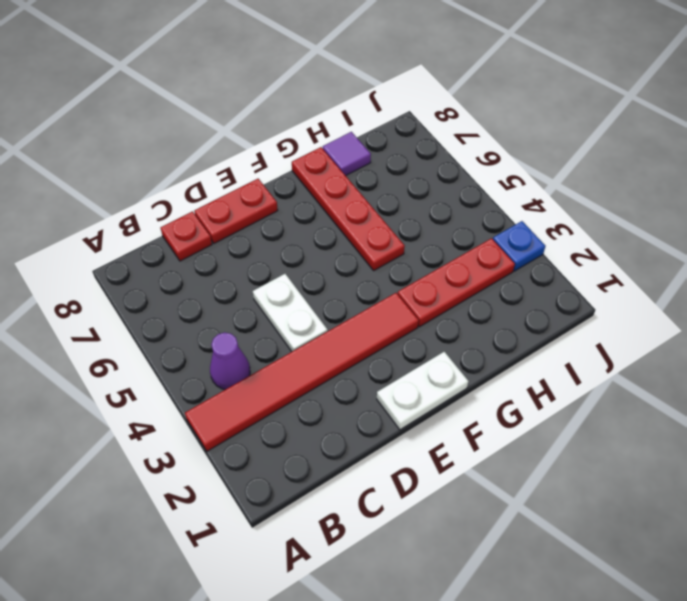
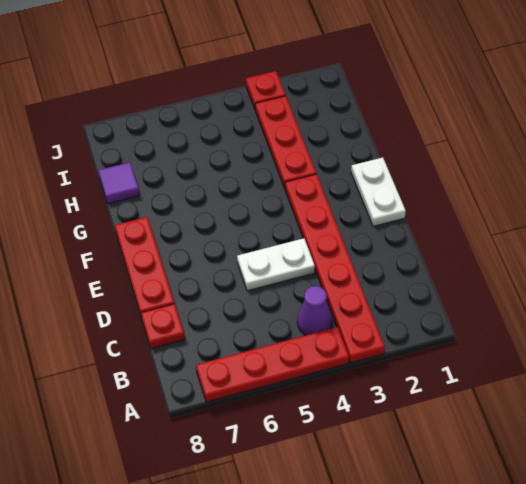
red tile A3:F3 level 1 -> red plate A3:F3 level 1
red plate D8:E8 level 1 -> red plate D8:F8 level 1
red plate G5:G8 level 1 -> red plate A4:A7 level 1
blue plate J3 level 1 -> red plate J3 level 1

